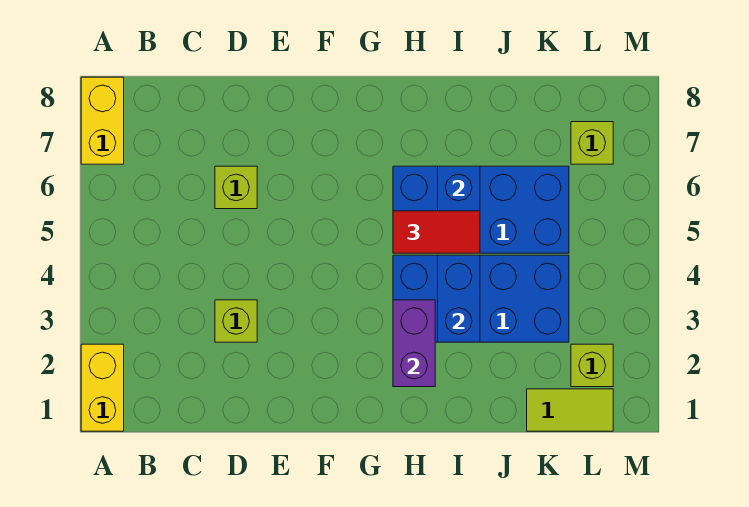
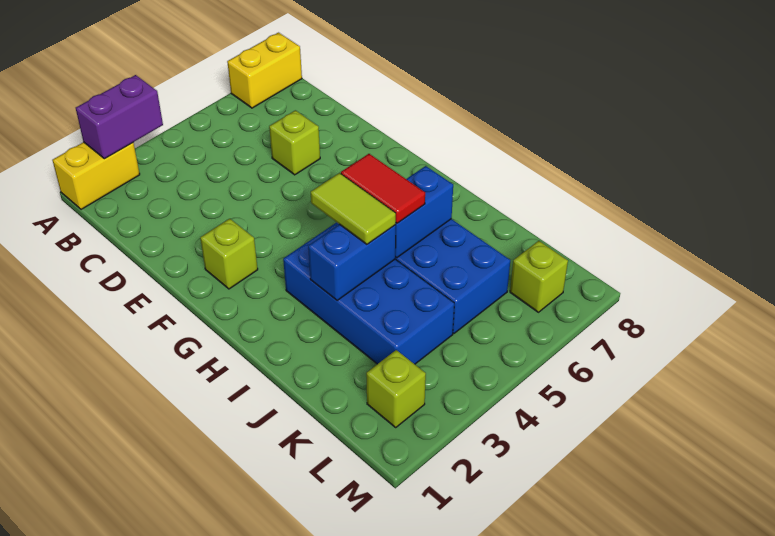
lime brick D3 level 1 -> lime brick F2 level 1
purple brick H2:H3 level 2 -> purple brick A2:A3 level 2
lime tile K1:L1 level 1 -> lime tile H4:I4 level 3

